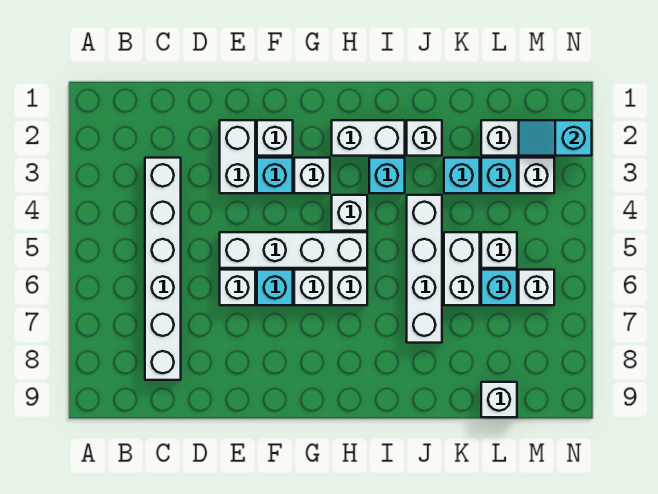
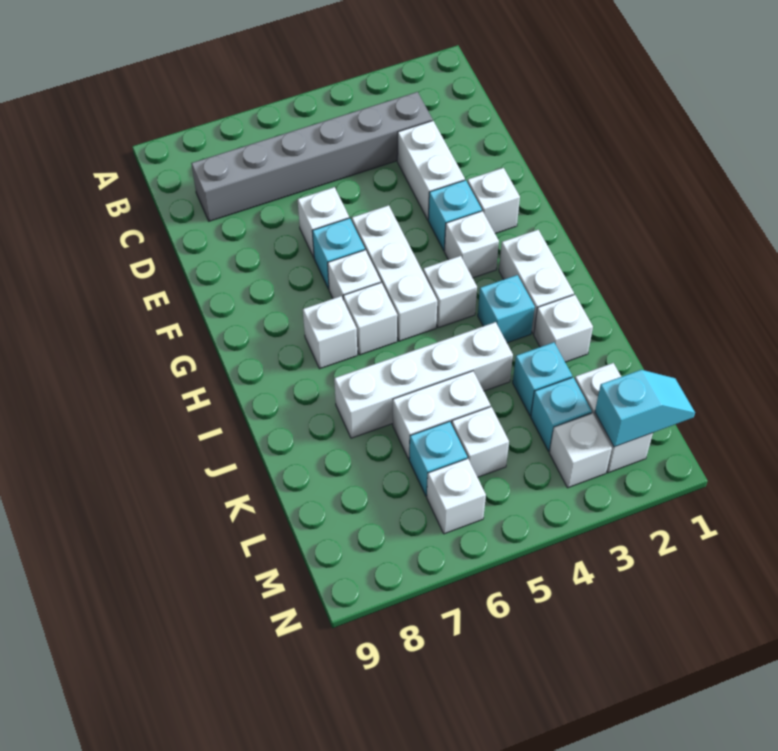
white brick C3:C8 level 1 -> grey brick C3:C8 level 1
white brick E2:E3 level 1 -> white brick D3:E3 level 1
white brick E5:H5 level 1 -> white brick F5:H5 level 1
white brick L9 level 1 -> white brick H7 level 1
cyan slope M2:N2 level 2 top N -> cyan slope M1:M2 level 2 top 2

